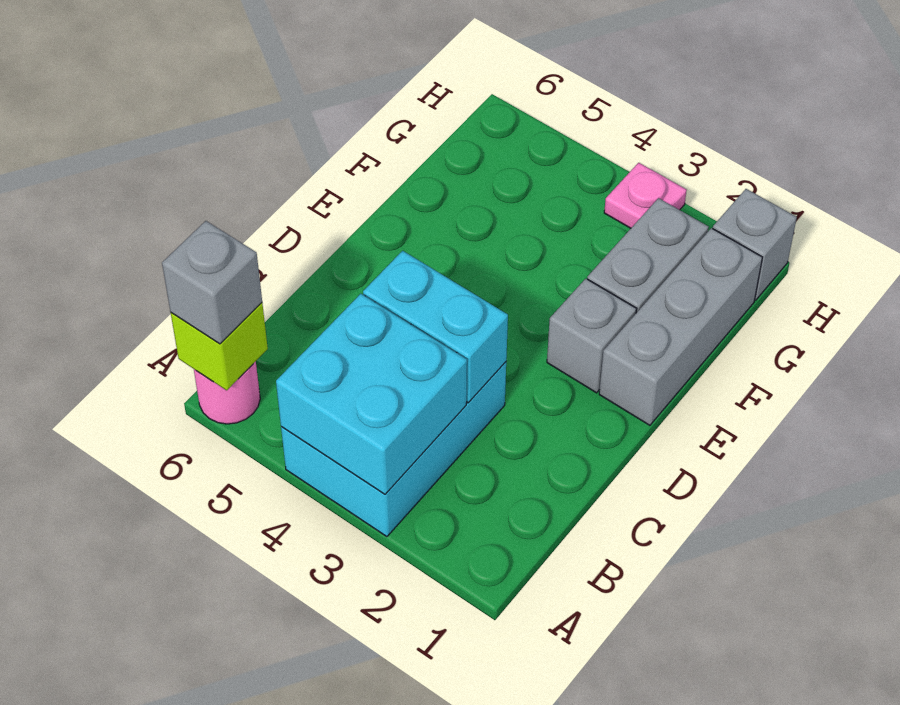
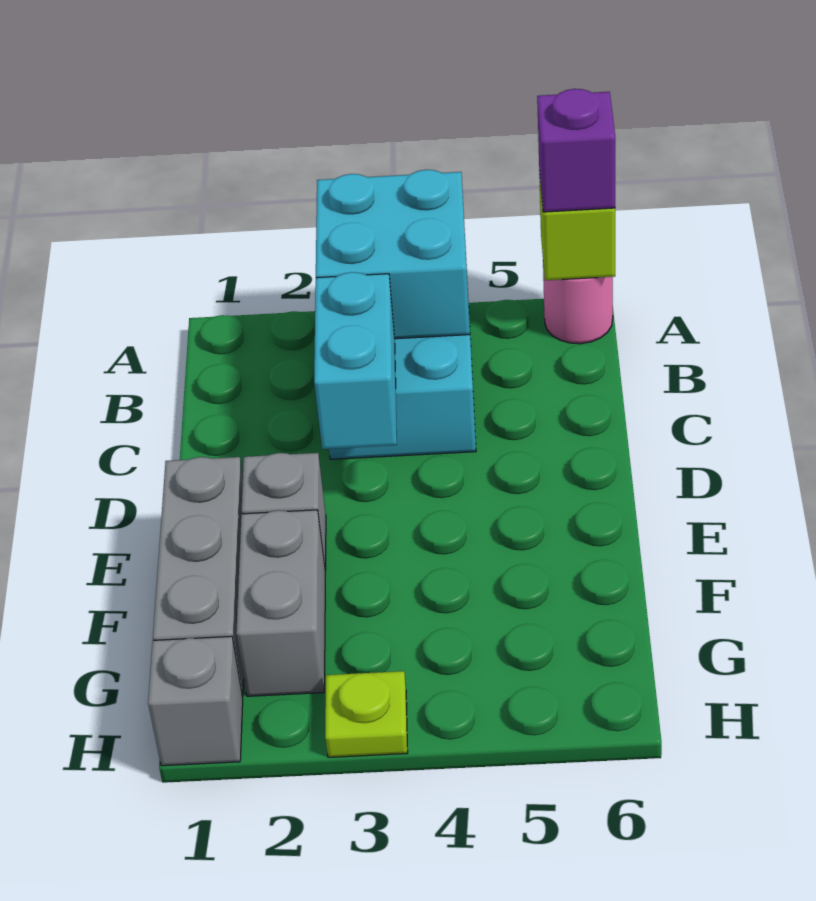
grey brick A6 level 3 -> purple brick A6 level 3
cyan brick C3:C4 level 2 -> cyan brick C3:D3 level 2
pink plate H3 level 1 -> lime plate H3 level 1

